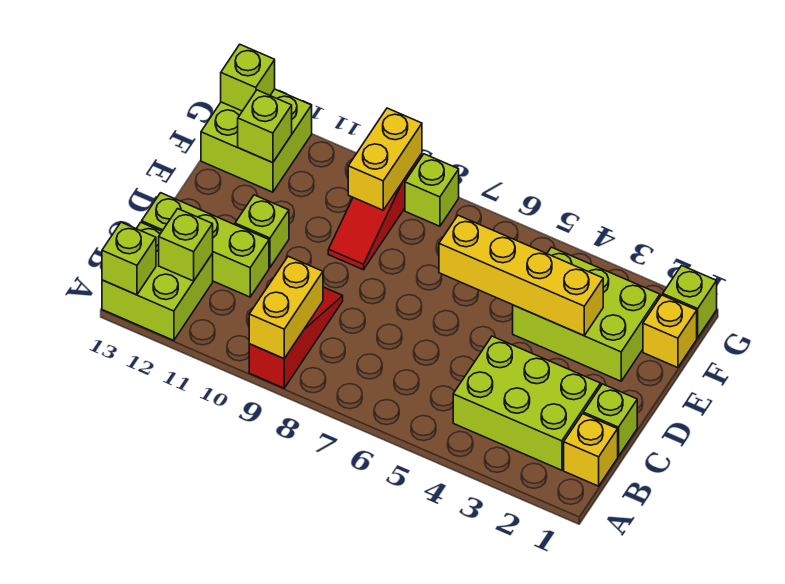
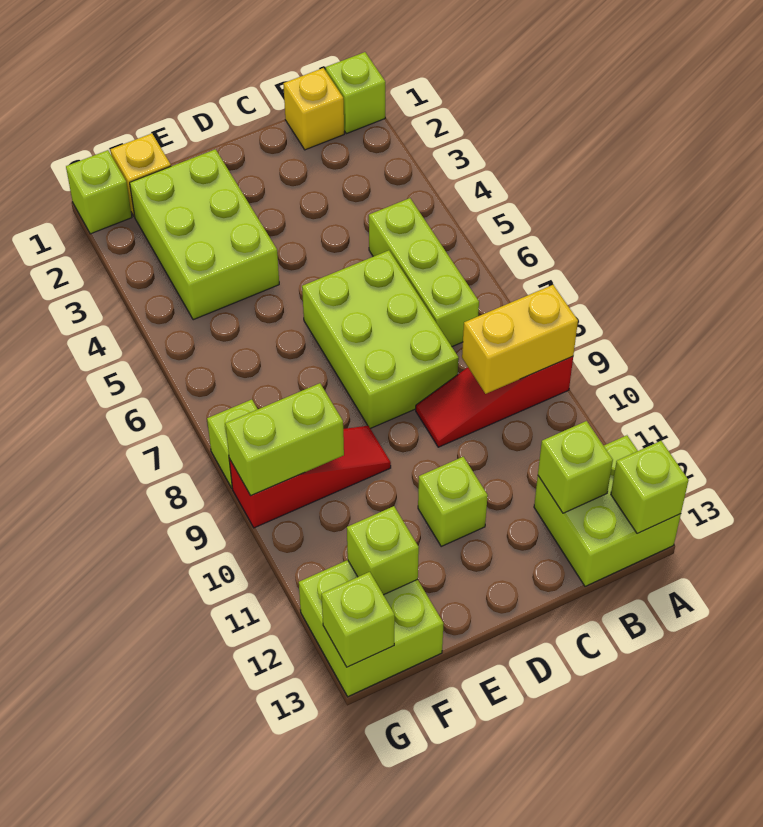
lime brick B2:C4 level 1 -> lime brick C6:D8 level 1
lime brick C1 level 1 -> lime brick A1 level 1
lime brick C11:C13 level 1 -> lime brick B5:B7 level 1
yellow brick E3:E6 level 2 -> none
yellow brick F9:G9 level 2 -> lime brick F9:G9 level 2

